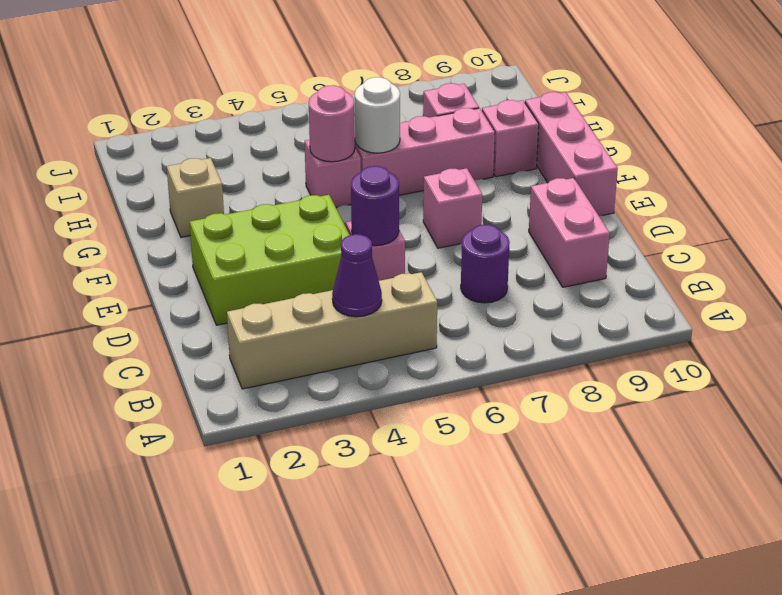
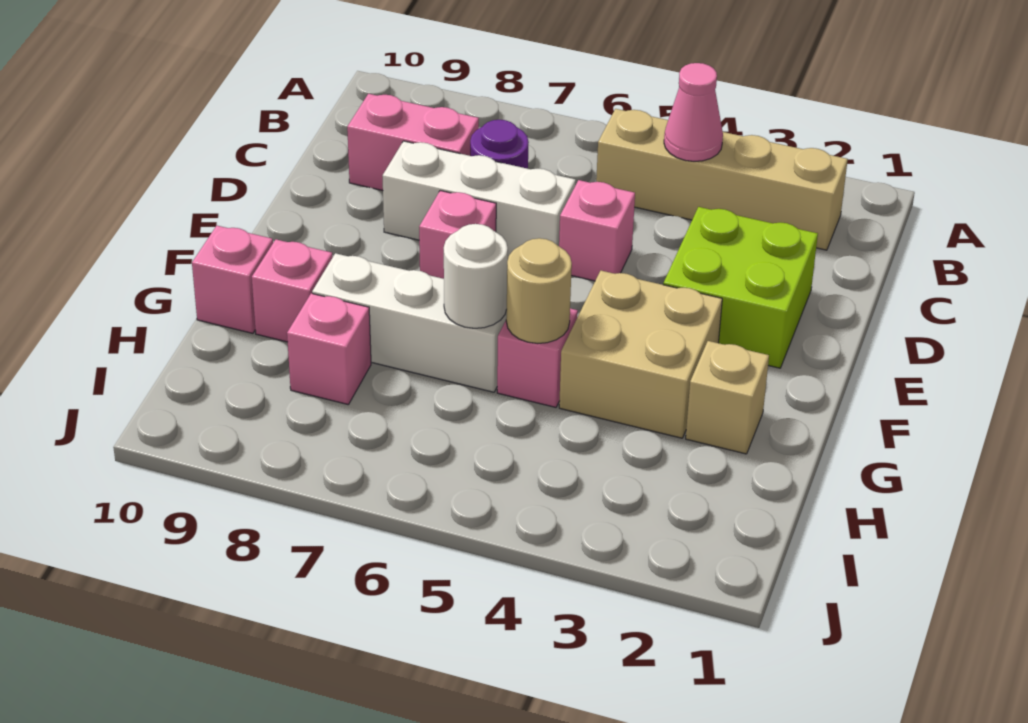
purple cone B4 level 2 -> pink cone B4 level 2
pink brick C9:D9 level 1 -> pink brick C8:C9 level 1
lime brick D2:E4 level 1 -> lime brick D2:E3 level 1
purple round brick D5 level 2 -> none
none -> white brick D6:D8 level 1
pink brick E10:G10 level 1 -> pink brick G10 level 1
none -> tan brick F3:G4 level 1
pink round brick G5 level 2 -> tan round brick G5 level 2
pink brick G6:G8 level 1 -> white brick G6:G8 level 1

